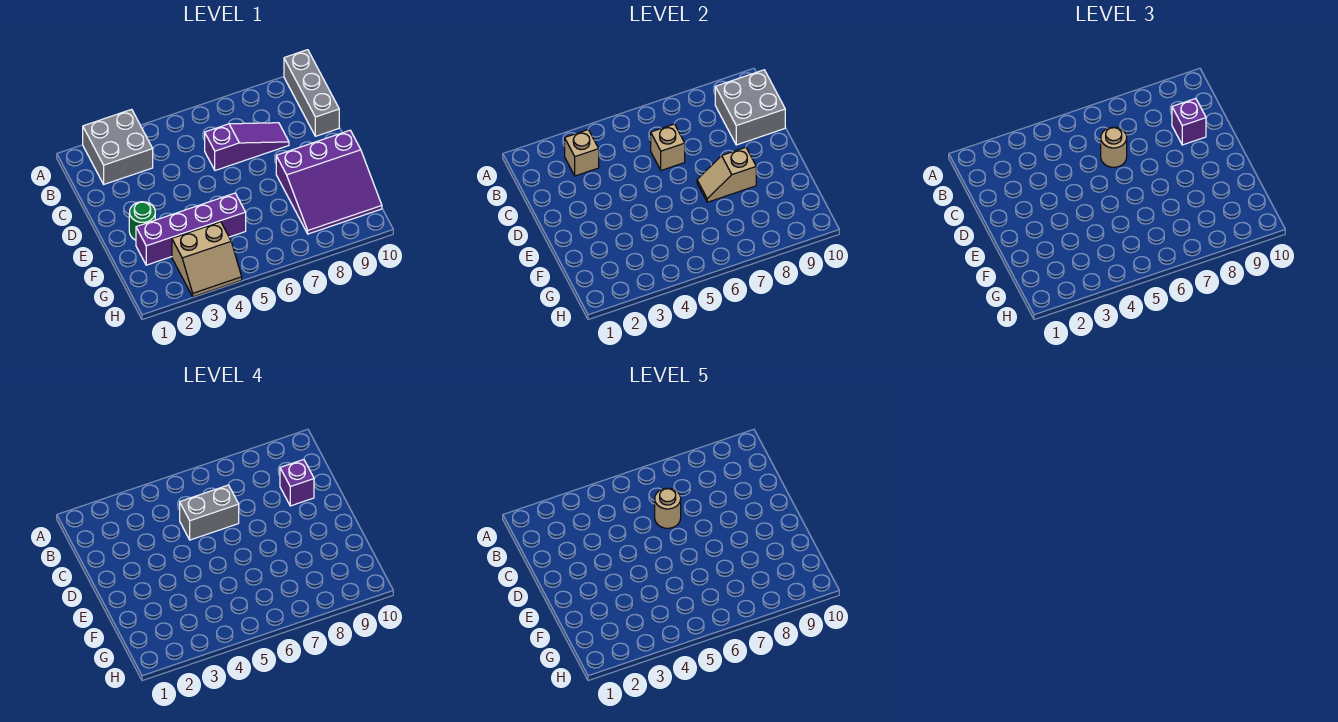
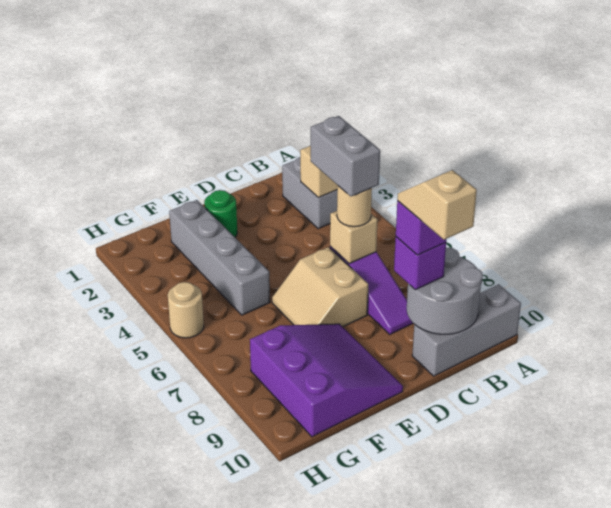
grey brick B9:C10 level 2 -> grey round brick B9:C10 level 2
tan round brick C6 level 5 -> tan round brick H5 level 1
tan slope E7:E8 level 2 top 8 -> tan slope C9:C10 level 5 top 10
purple slope E8:G10 level 1 top E -> purple slope E8:G10 level 1 top G
purple brick F2:F5 level 1 -> grey brick F2:F5 level 1
tan slope G3:H4 level 1 top G -> tan slope D6:E7 level 1 top D

